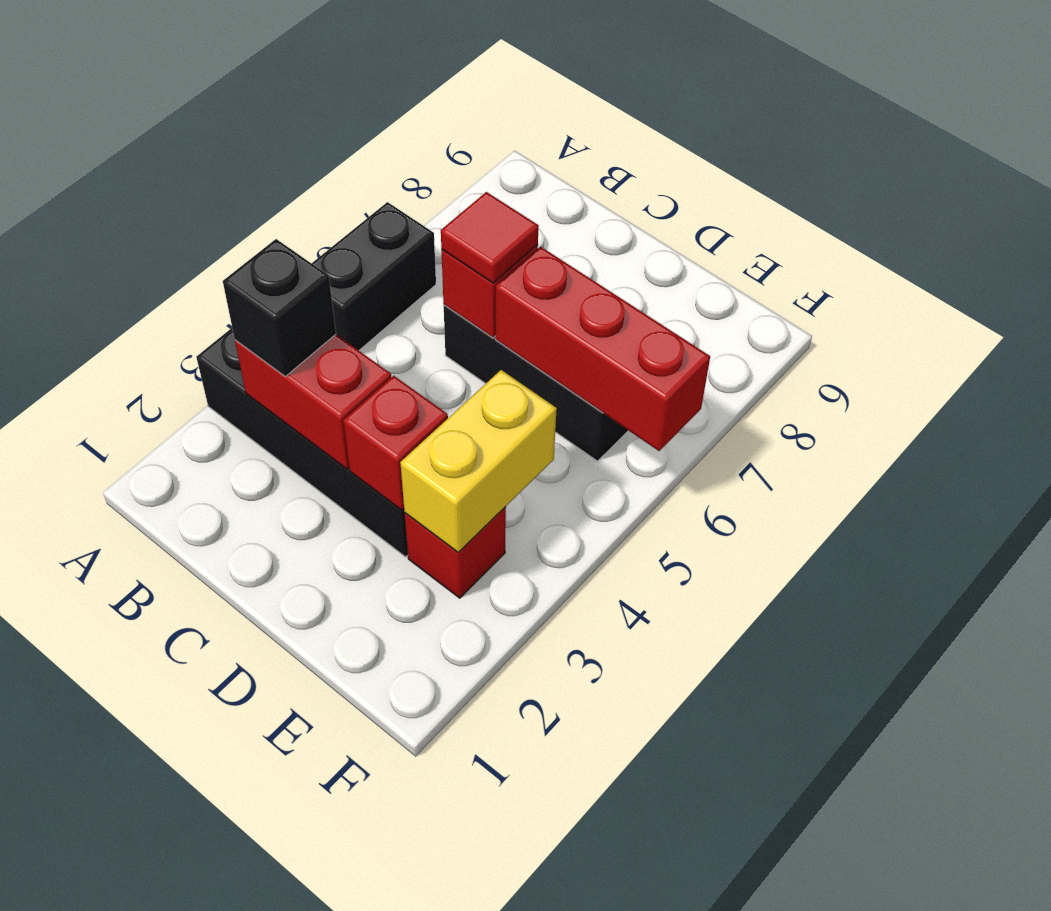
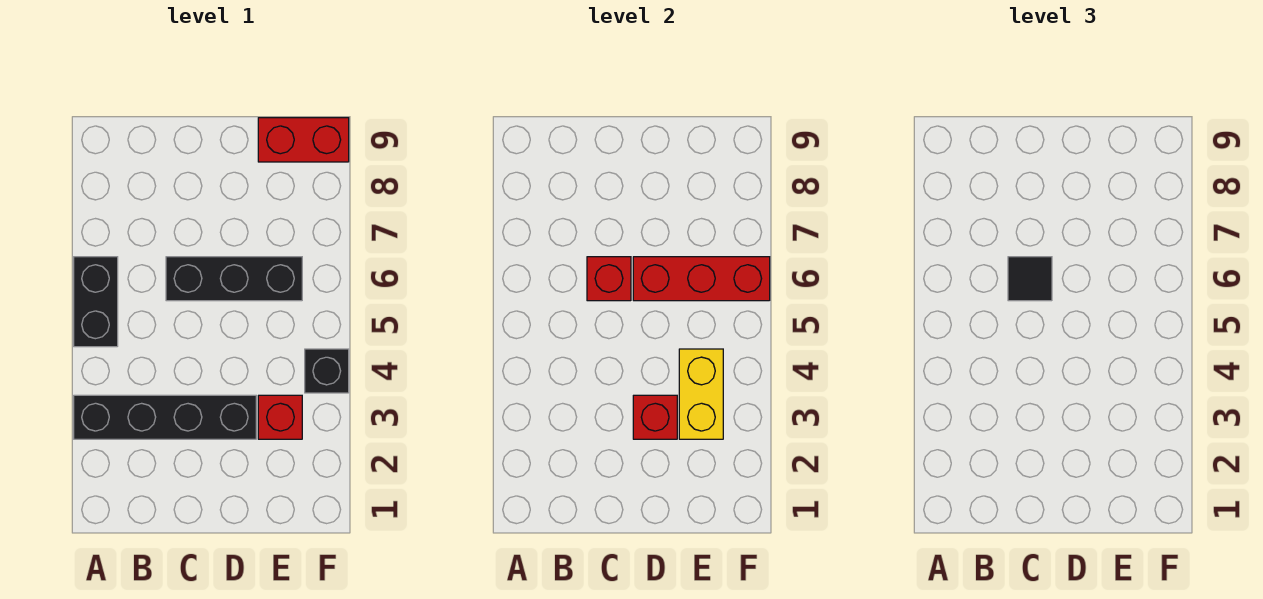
red brick B3:C3 level 2 -> red brick E9:F9 level 1
black brick B3 level 3 -> black brick F4 level 1
red tile C6 level 3 -> black tile C6 level 3

